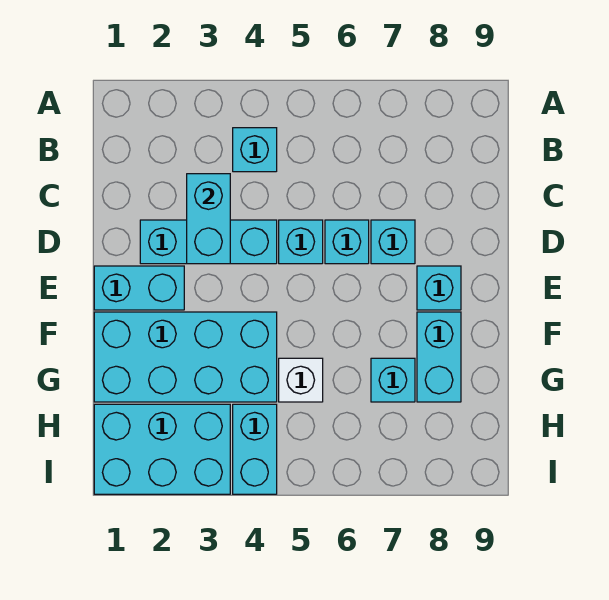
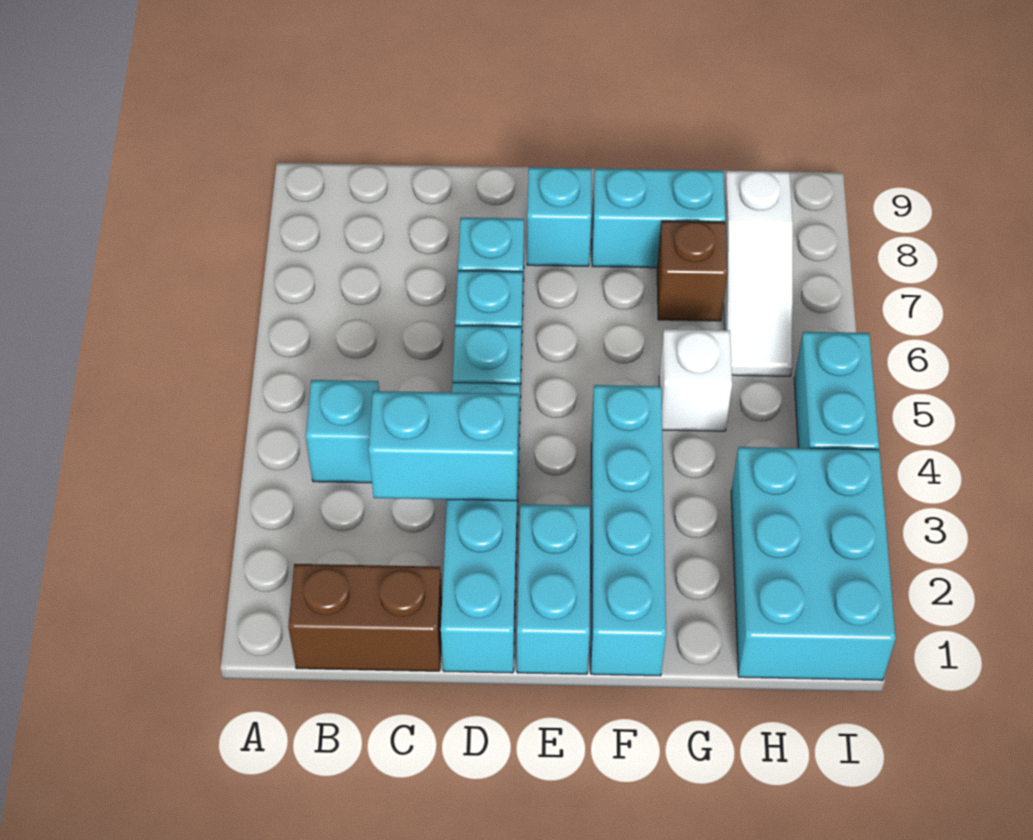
none -> brown brick B1:C1 level 1
cyan brick D2:D4 level 1 -> cyan brick D1:D4 level 1
cyan brick F1:G4 level 1 -> cyan brick F1:F4 level 1
cyan brick G7 level 1 -> brown brick G7 level 1
cyan brick H4:I4 level 1 -> cyan brick I4:I5 level 1
none -> white slope H6:H8 level 1 top 8

